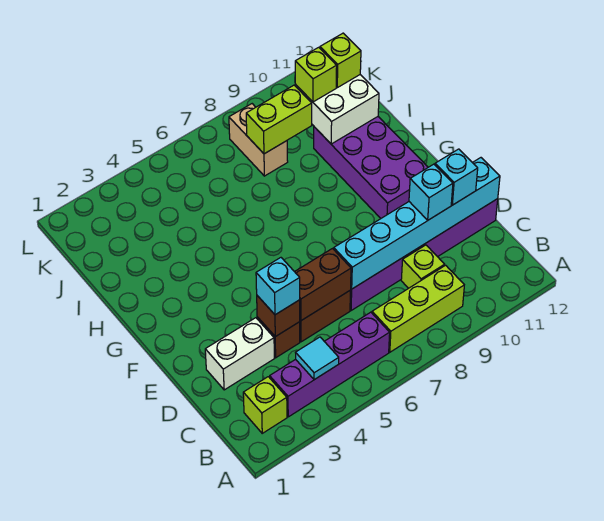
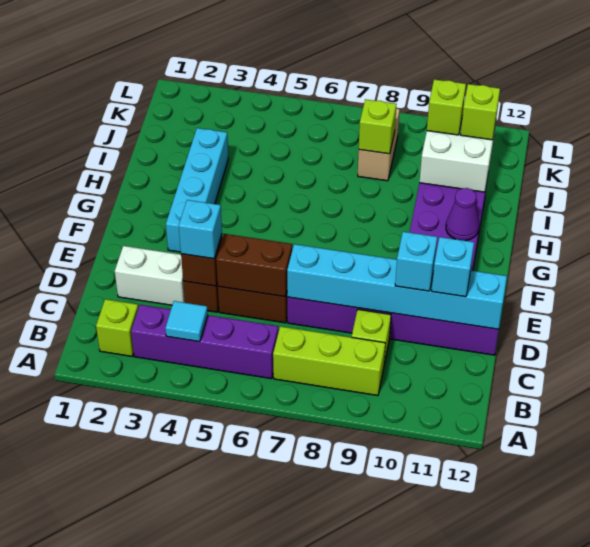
none -> cyan brick F3:I3 level 1
none -> purple cone G11 level 2
lime brick J8:J9 level 2 -> lime brick J8 level 2

